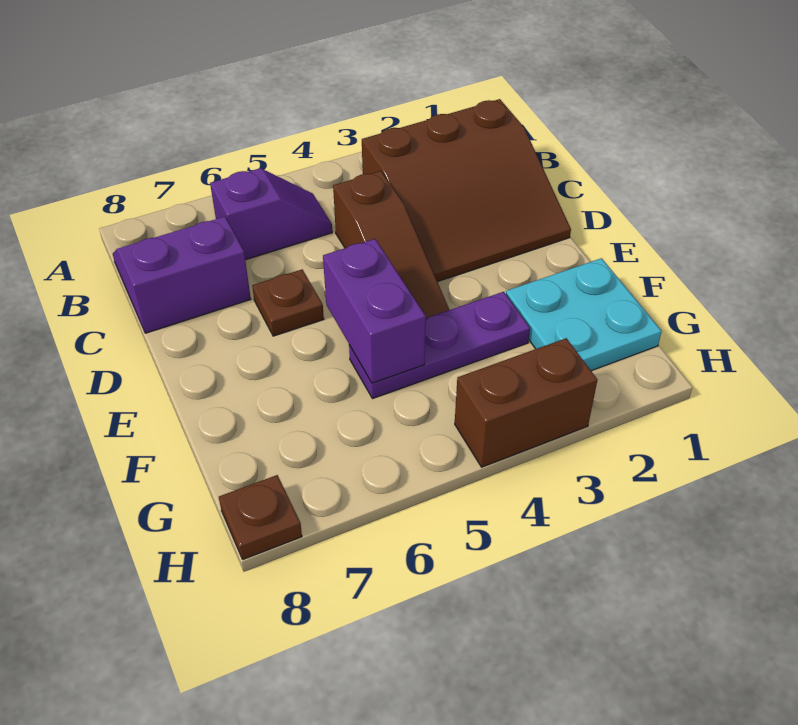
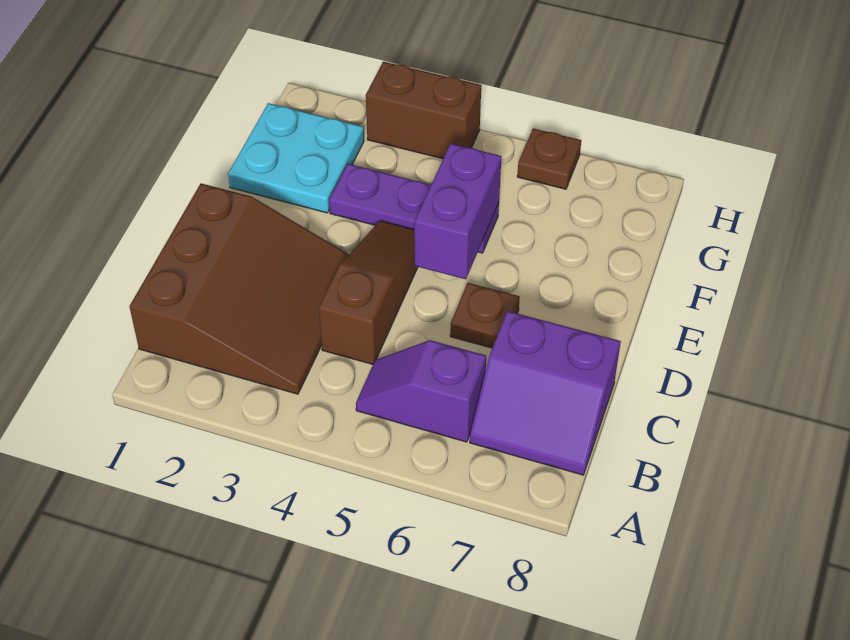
brown slope B1:D3 level 1 top B -> brown slope B1:D3 level 1 top 1
brown plate H8 level 1 -> brown plate H6 level 1

